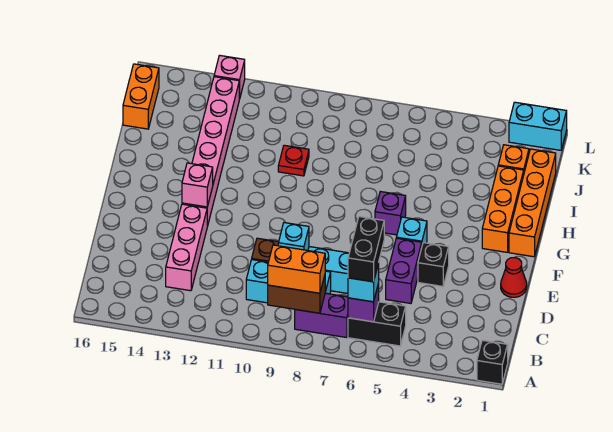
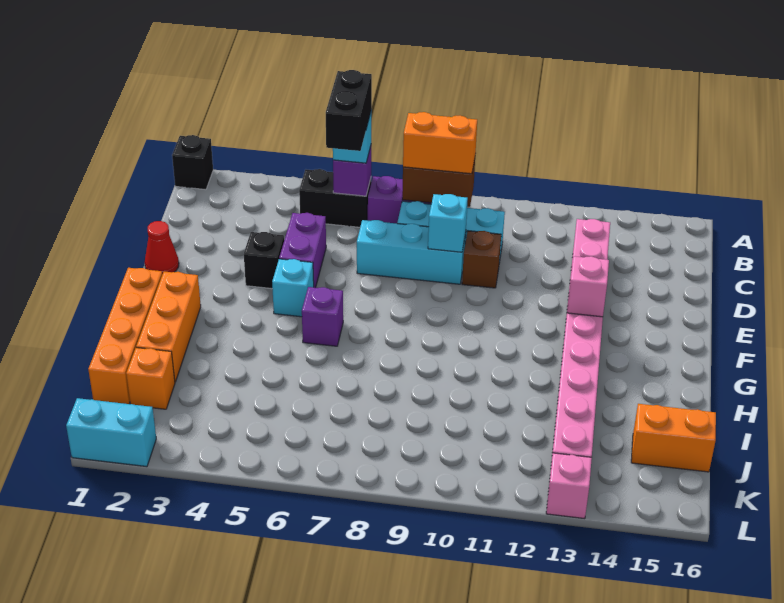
red plate I10 level 1 -> none
orange brick J16:K16 level 1 -> orange brick J15:J16 level 1

